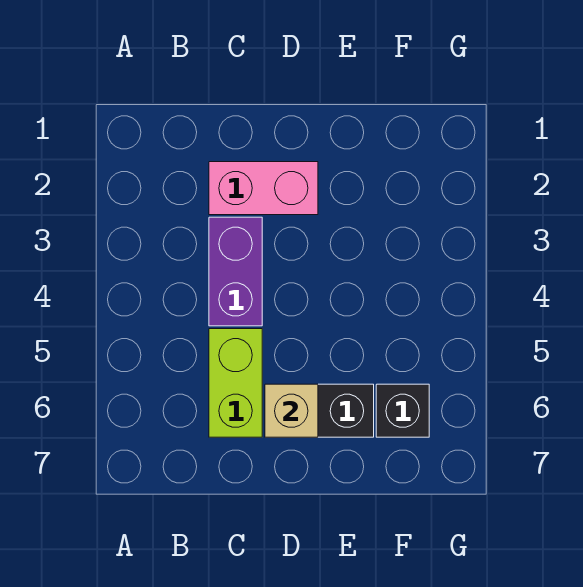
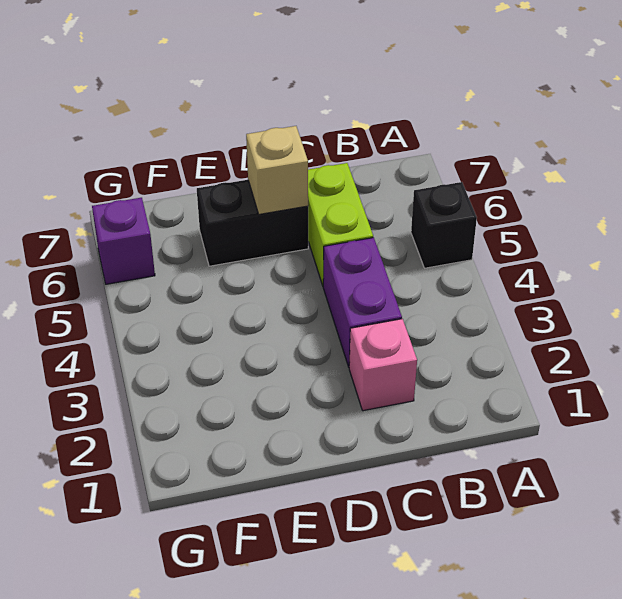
pink brick C2:D2 level 1 -> pink brick C2 level 1
black brick F6 level 1 -> black brick A5 level 1
none -> purple brick G6 level 1

